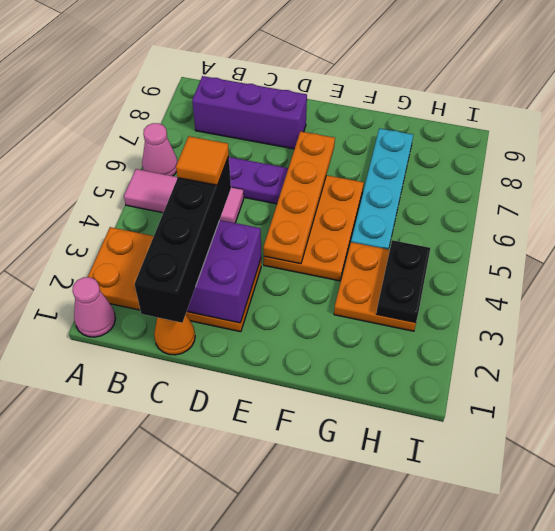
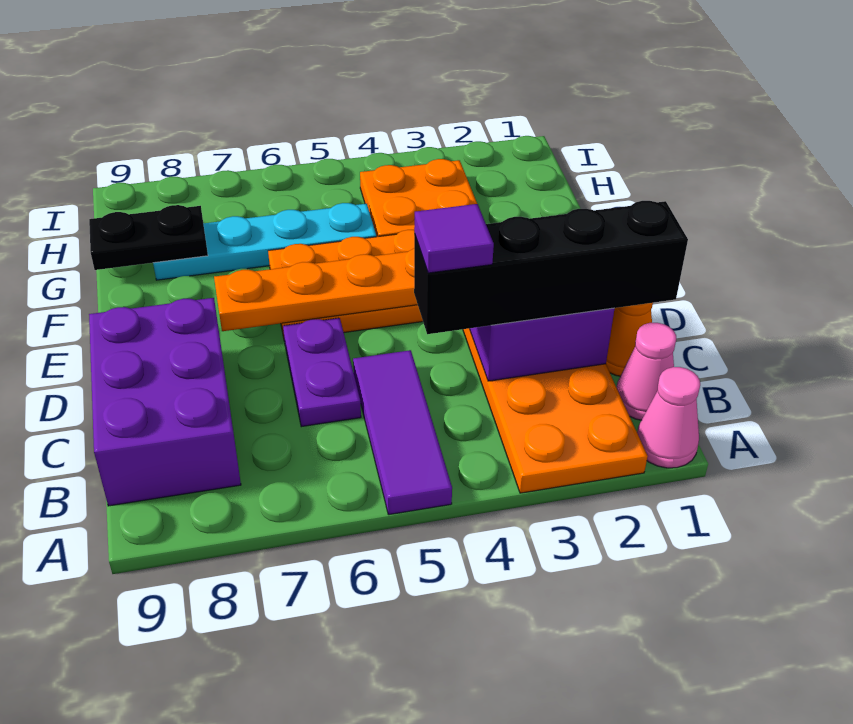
pink tile A5:C5 level 1 -> purple tile A5:C5 level 1
pink cone A6 level 1 -> pink cone B1 level 1
purple brick B8:D8 level 1 -> purple brick B8:D9 level 1
orange tile C4 level 4 -> purple tile C4 level 4
black plate H3:H4 level 2 -> black plate G8:G9 level 2

